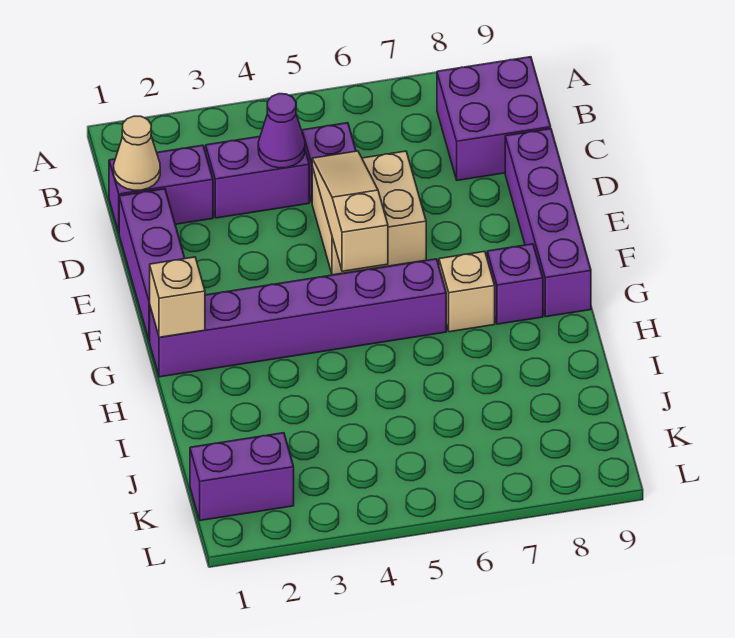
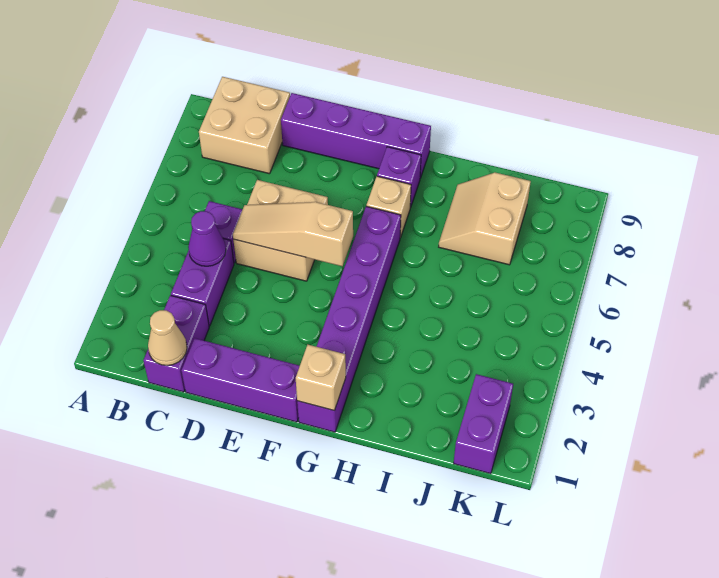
purple brick B8:C9 level 1 -> tan brick B8:C9 level 1
none -> tan slope I7:J8 level 1 top J

